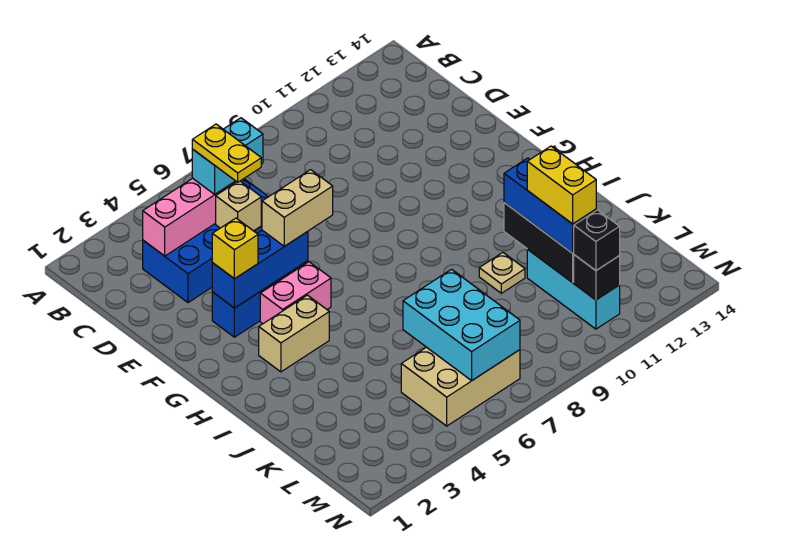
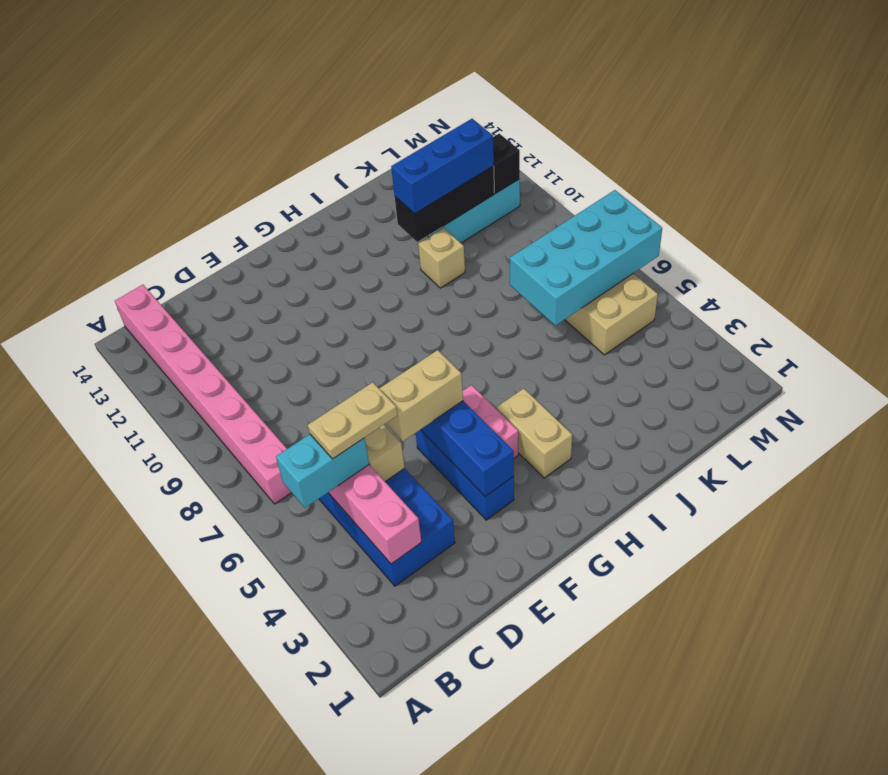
none -> pink brick B7:B14 level 1
cyan brick C5:C6 level 3 -> cyan brick B5:C5 level 3
yellow plate C5:D5 level 4 -> tan plate C5:D5 level 4
yellow brick F3 level 3 -> none
tan brick F5:F6 level 3 -> tan brick E5:F5 level 3
tan plate J10 level 1 -> tan brick J10 level 1
cyan brick K6:M7 level 2 -> cyan brick K6:N7 level 2
yellow brick K11:L11 level 4 -> none
black brick M11 level 3 -> none

